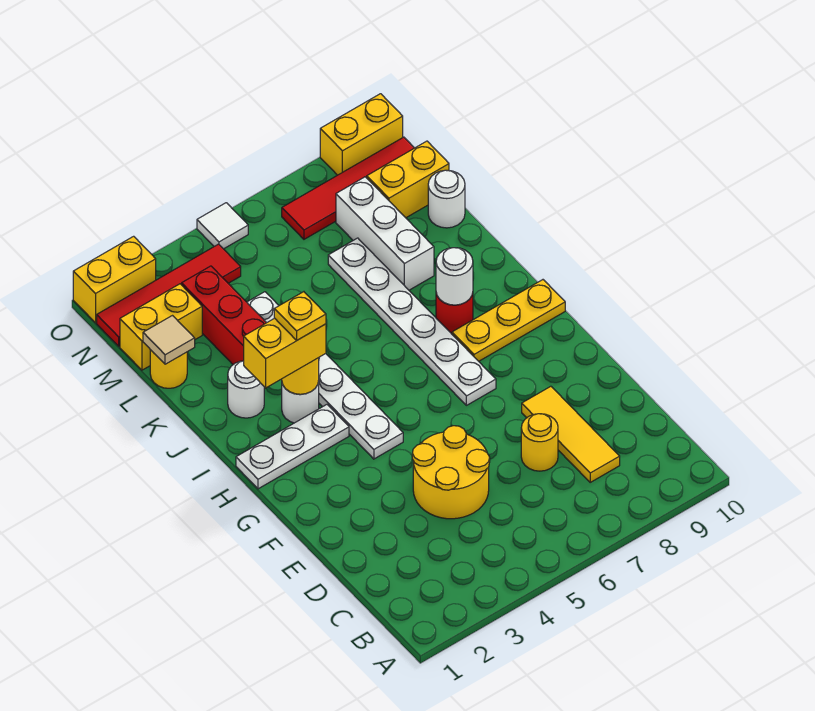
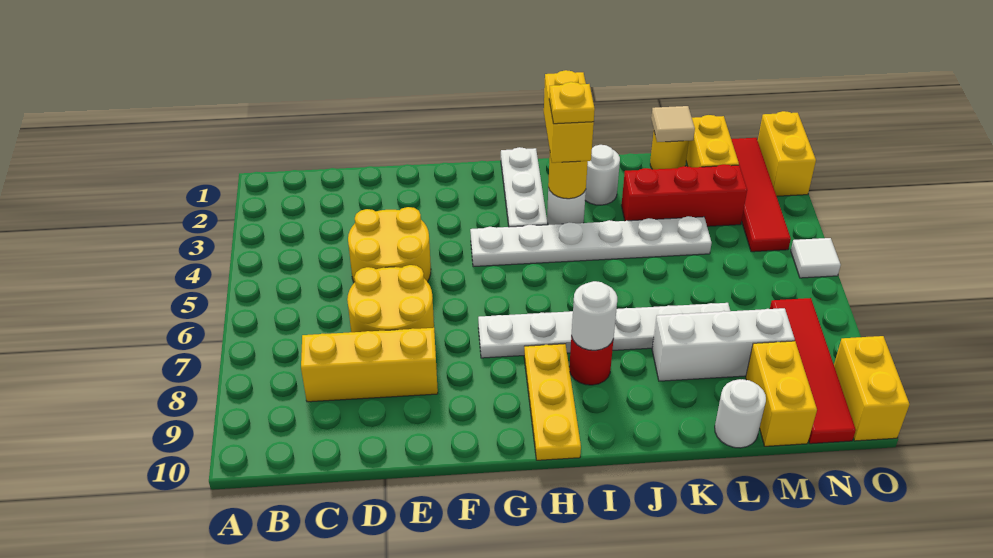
yellow tile C8:E8 level 1 -> yellow brick C8:E8 level 1
yellow round brick D7 level 1 -> yellow round brick D6:E7 level 1

